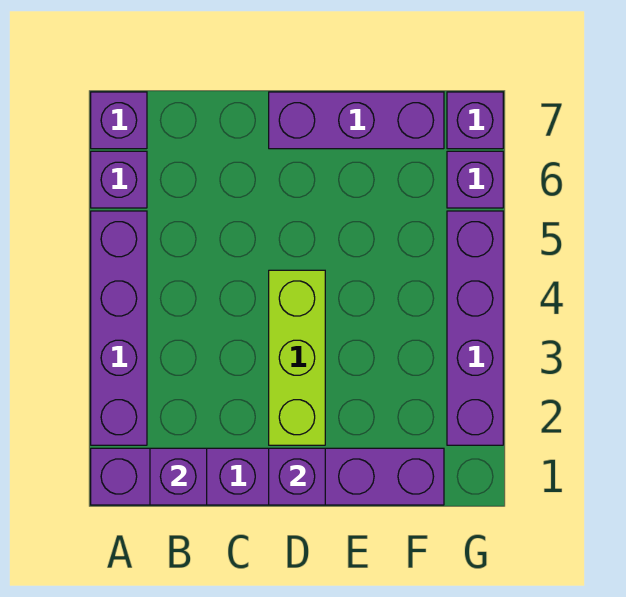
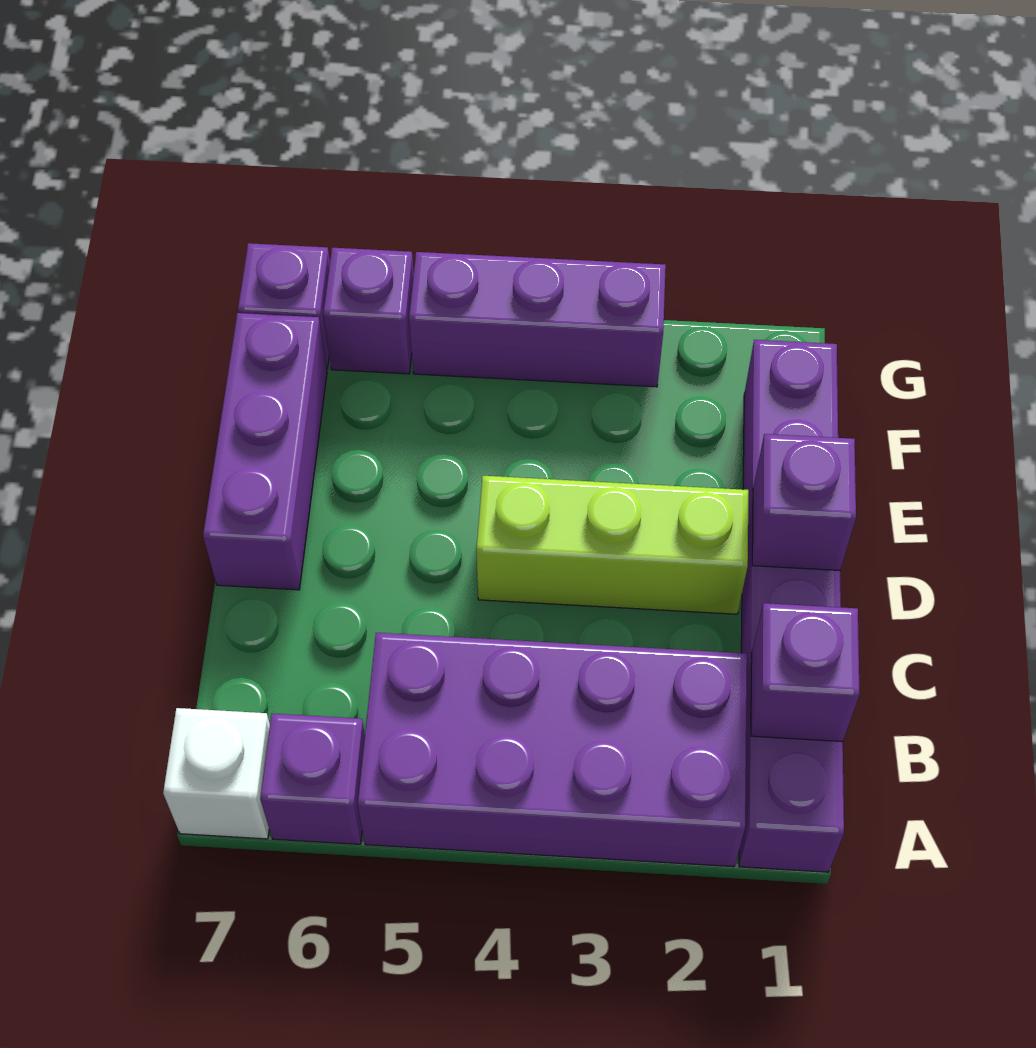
purple brick A2:A5 level 1 -> purple brick A2:B5 level 1
purple brick A7 level 1 -> white brick A7 level 1
purple brick G2:G5 level 1 -> purple brick G3:G5 level 1

